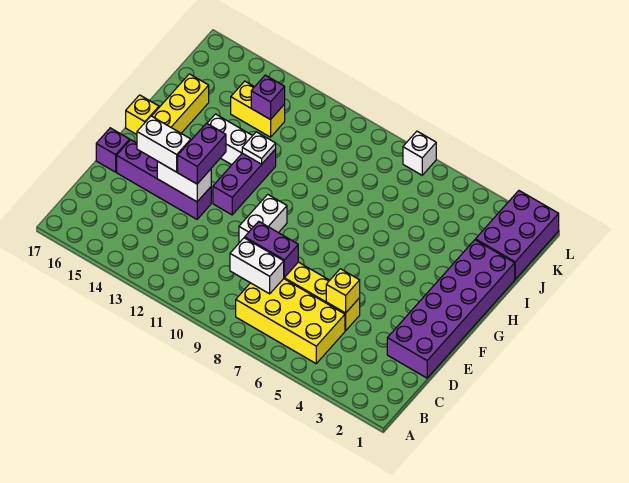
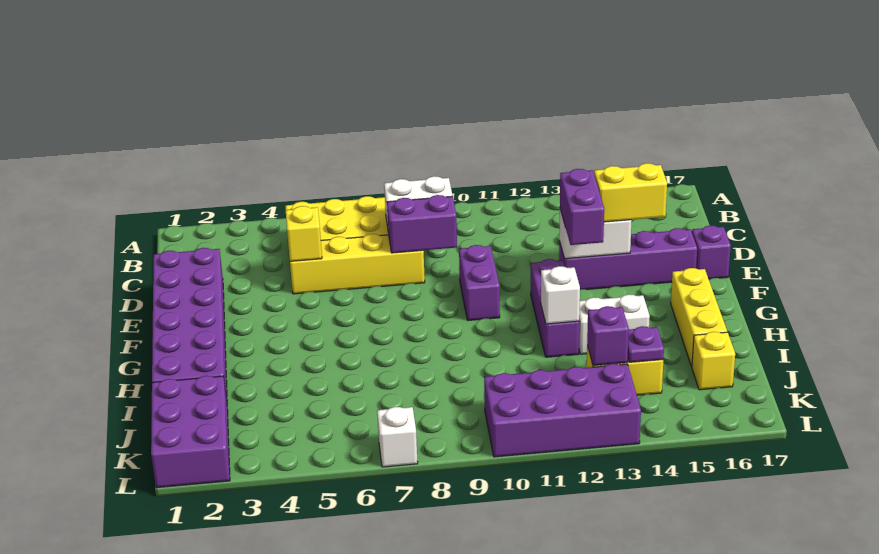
white brick E10:F10 level 1 -> purple brick E10:F10 level 1
white brick E14:E15 level 3 -> yellow brick E14:E15 level 3
yellow brick G17 level 1 -> yellow brick J16 level 1
white plate H12 level 2 -> white brick H12 level 2
none -> purple plate J14 level 2
none -> purple brick K10:L13 level 1

